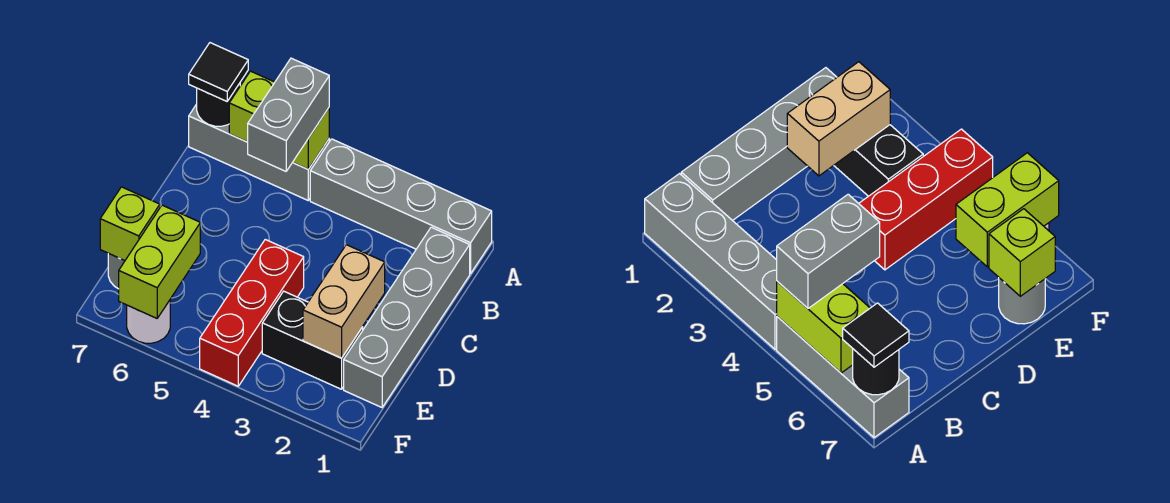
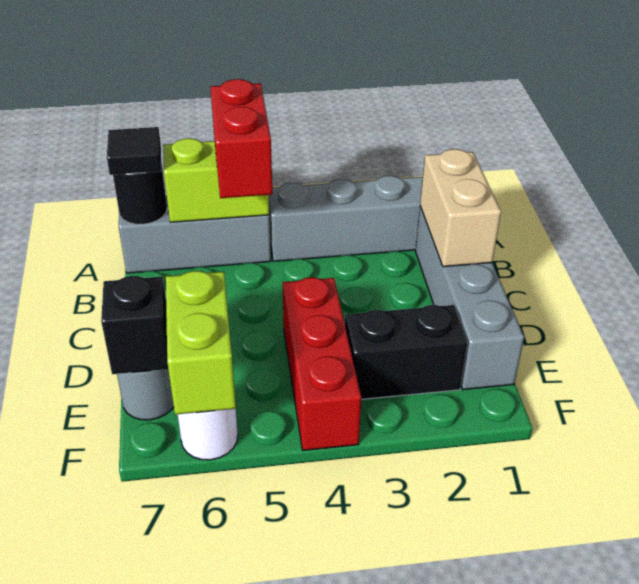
grey brick A5:B5 level 3 -> red brick A5:B5 level 3
tan brick D2:E2 level 2 -> tan brick B1:C1 level 2
lime brick E7 level 2 -> black brick E7 level 2

